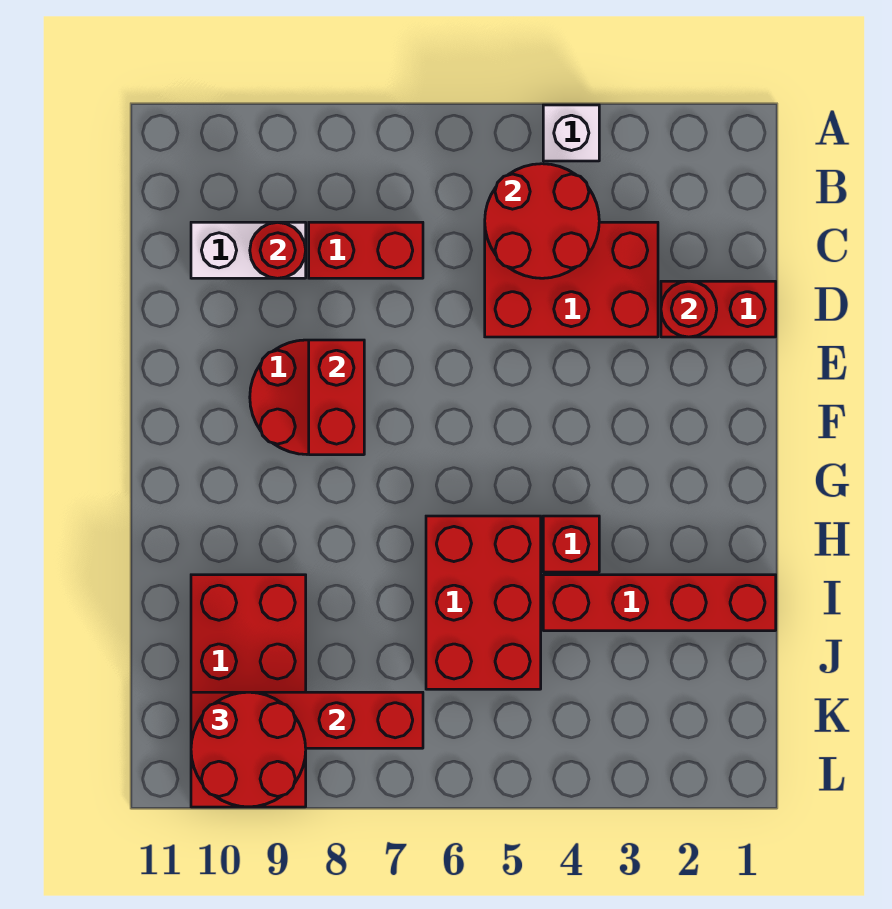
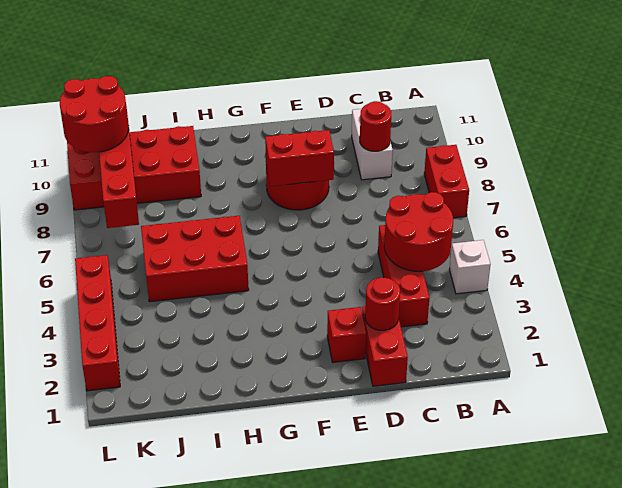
red brick C3:D5 level 1 -> red brick C3:C5 level 1
red brick C7:C8 level 1 -> red brick A7:A8 level 1
red brick H4 level 1 -> red brick E2 level 1
red brick I1:I4 level 1 -> red brick L2:L5 level 1

